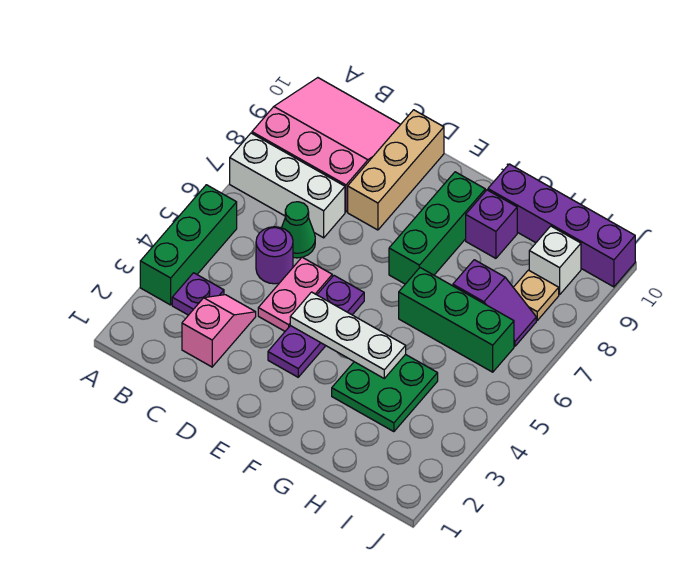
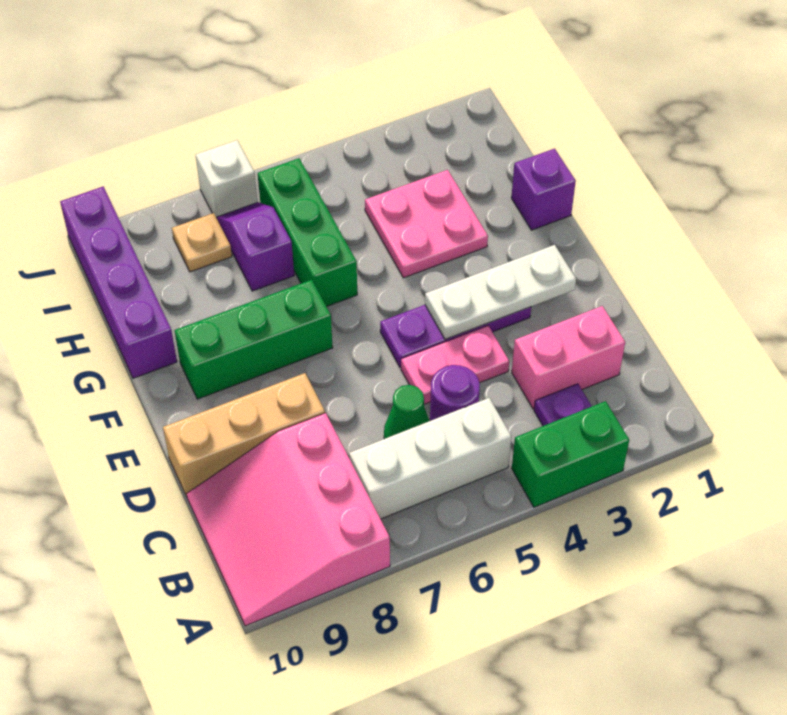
green brick A3:A5 level 1 -> green brick A3:A4 level 1
white brick A7:C7 level 1 -> white brick B5:B7 level 1
pink slope C2:C3 level 1 top 2 -> pink brick C2:C3 level 1
white plate E4:G4 level 2 -> white plate E2:E4 level 2
green plate G3:H4 level 1 -> pink plate G3:H4 level 1
purple brick G9 level 1 -> purple brick G1 level 1
white brick I9 level 1 -> white brick J7 level 1

